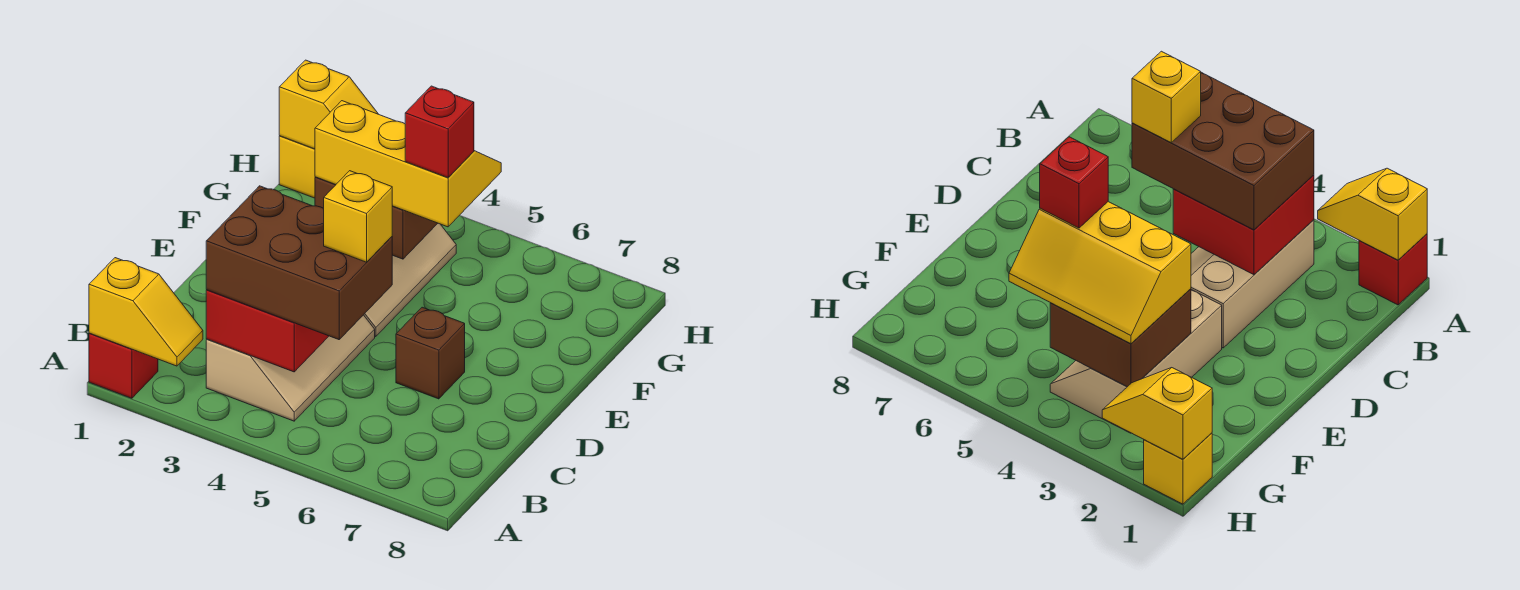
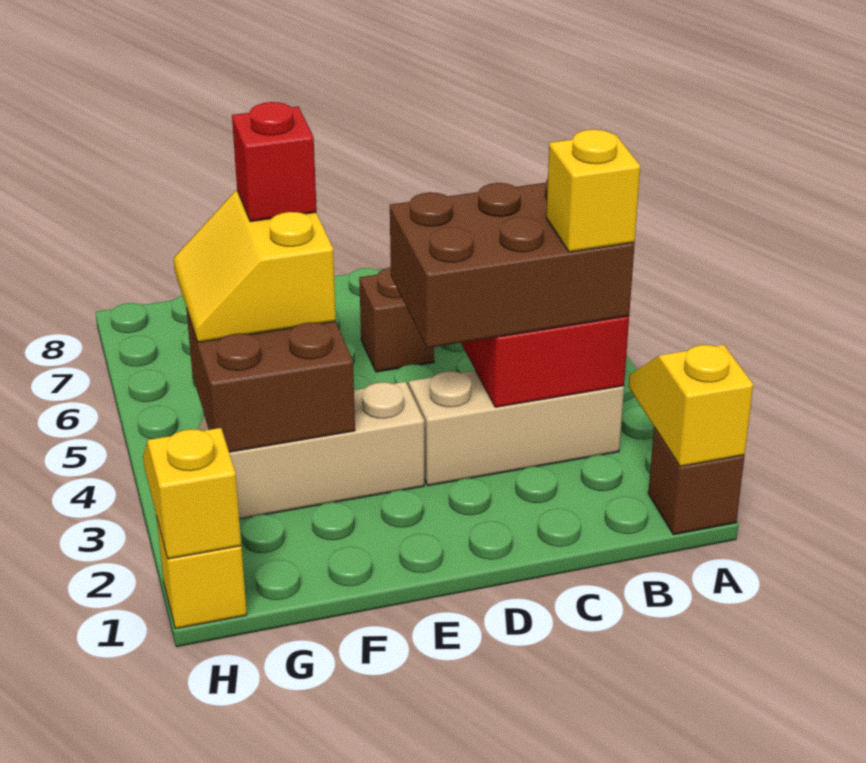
red brick A1 level 1 -> brown brick A1 level 1
brown brick B3:C5 level 3 -> brown brick B3:D4 level 3
yellow brick C5 level 4 -> yellow brick B3 level 4
yellow slope F3:G5 level 3 top F -> yellow slope F4:G5 level 3 top F

